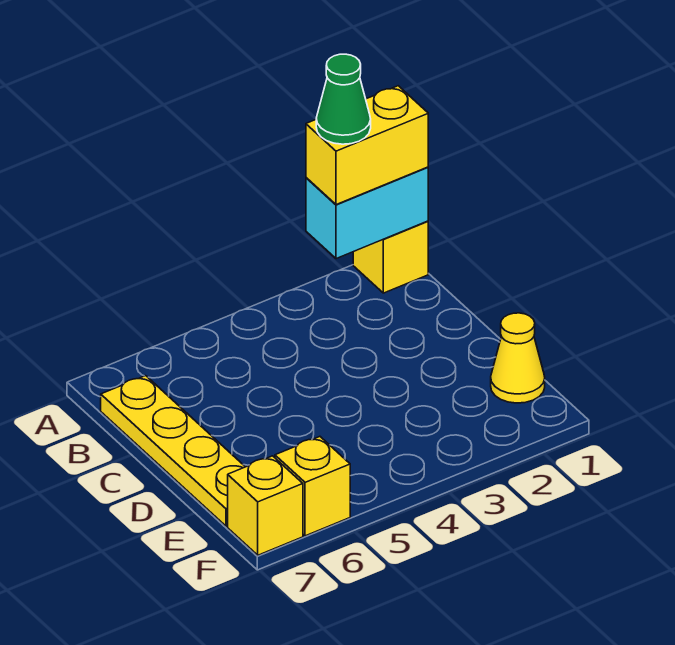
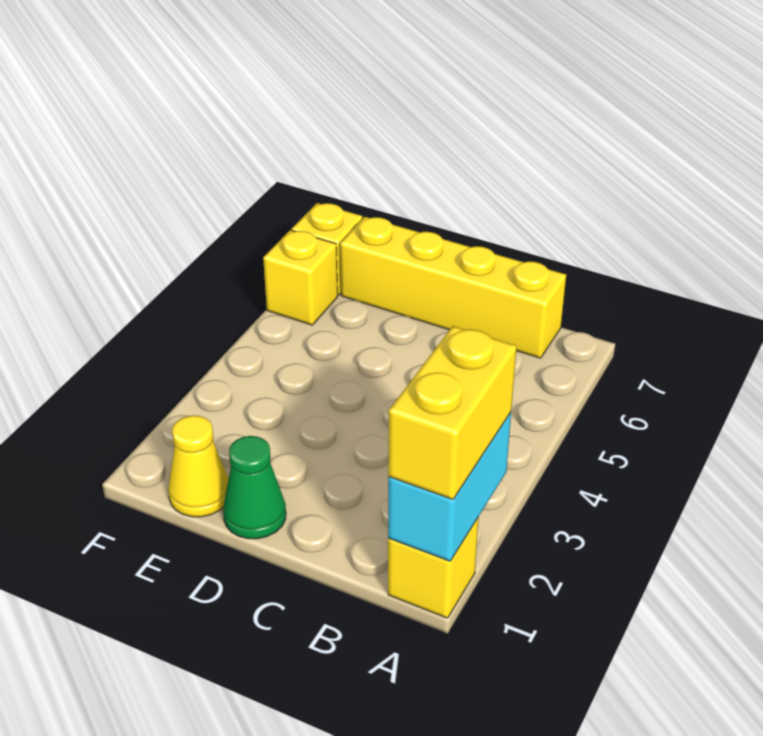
green cone A2 level 4 -> green cone D1 level 1
yellow plate B7:E7 level 1 -> yellow brick B7:E7 level 1

